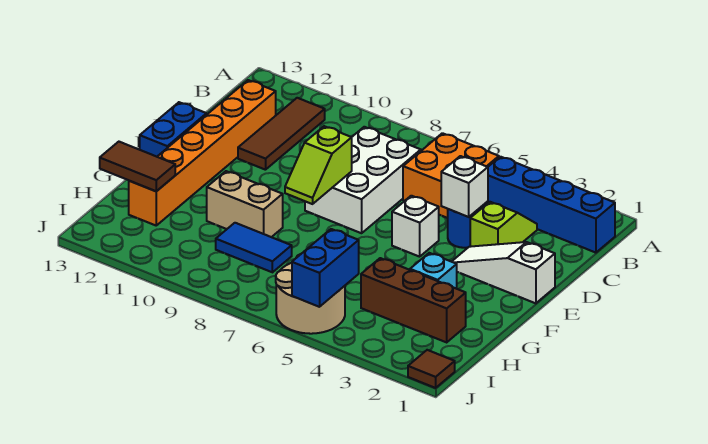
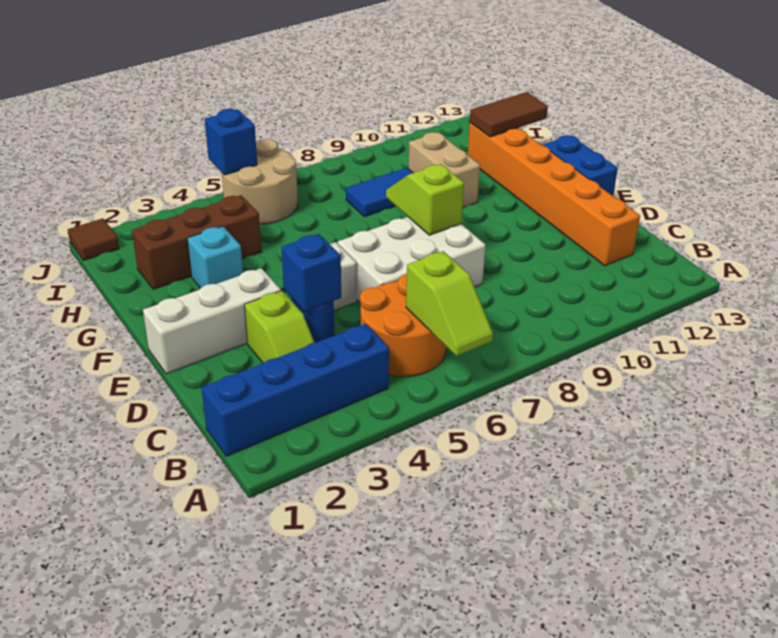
none -> lime slope A6:B6 level 2 top B
orange brick B5:C6 level 1 -> orange round brick B5:C6 level 1
brown tile B11:D11 level 1 -> none
white brick C7:E8 level 1 -> white brick D6:E8 level 1
white brick D4 level 2 -> blue brick D4 level 2
white slope E1:E3 level 1 top 1 -> white brick E1:E3 level 1
tan brick G9:G10 level 1 -> tan brick G10:H10 level 1
blue brick I5:J5 level 2 -> blue brick J5 level 2

